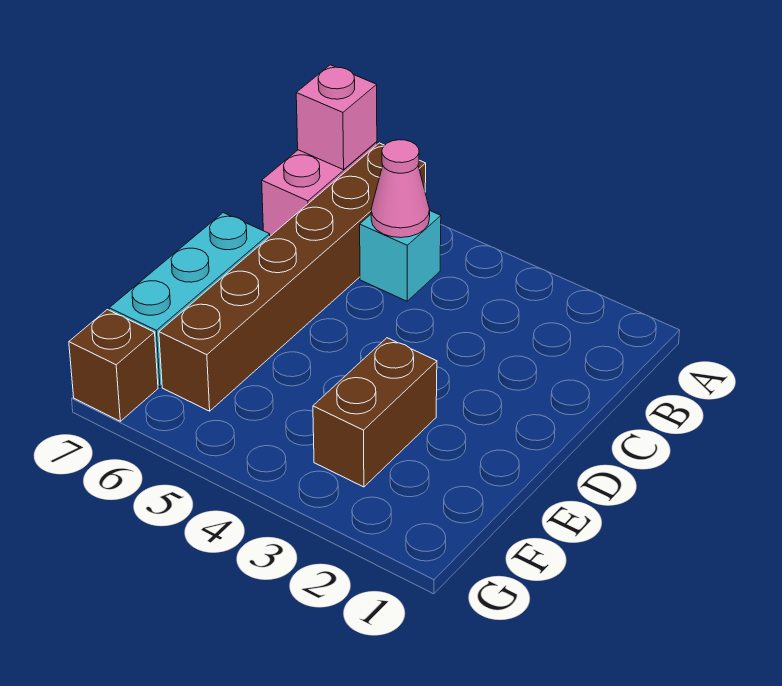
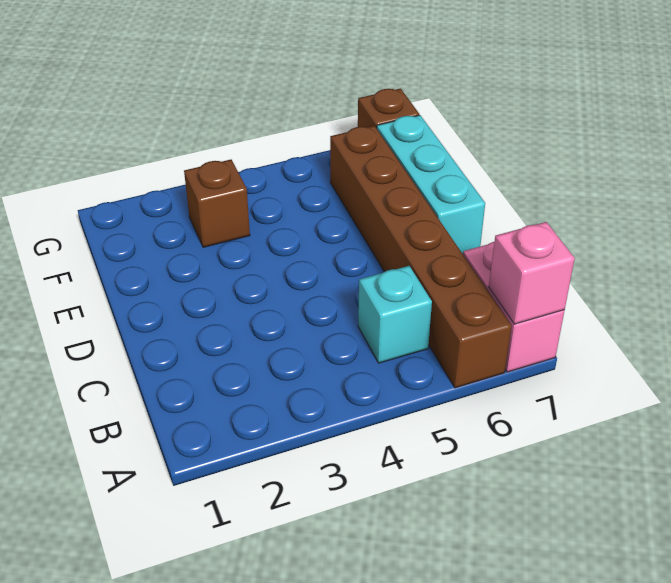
pink cone B5 level 2 -> none
brown brick E3:F3 level 1 -> brown brick F3 level 1

